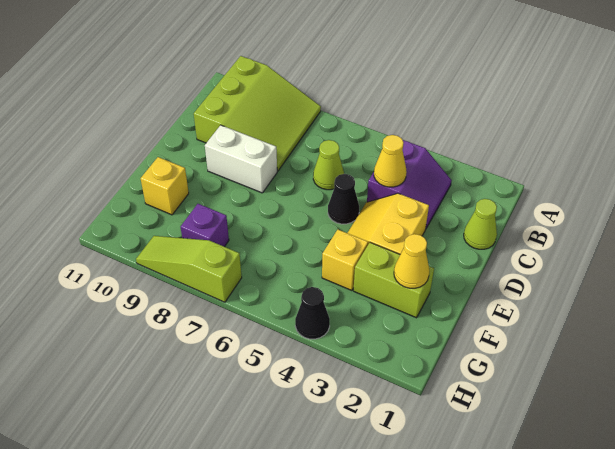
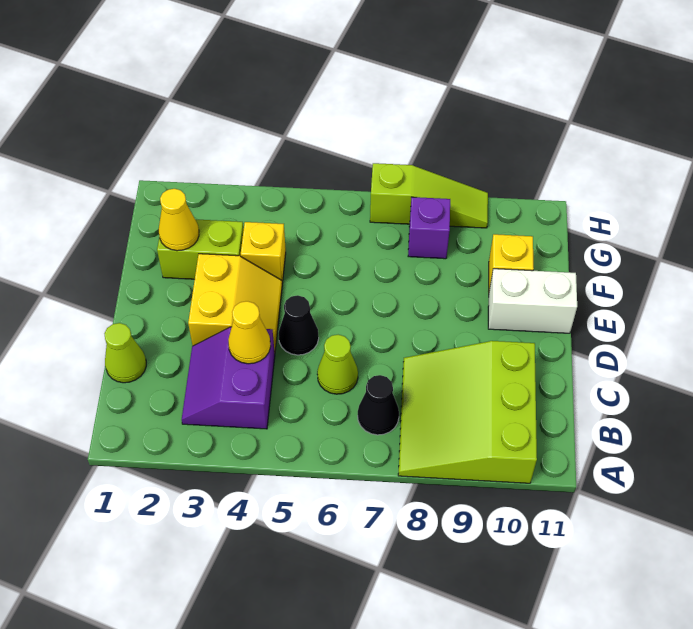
white brick D8:D9 level 1 -> white brick E10:E11 level 1
black cone H4 level 1 -> black cone B7 level 1

